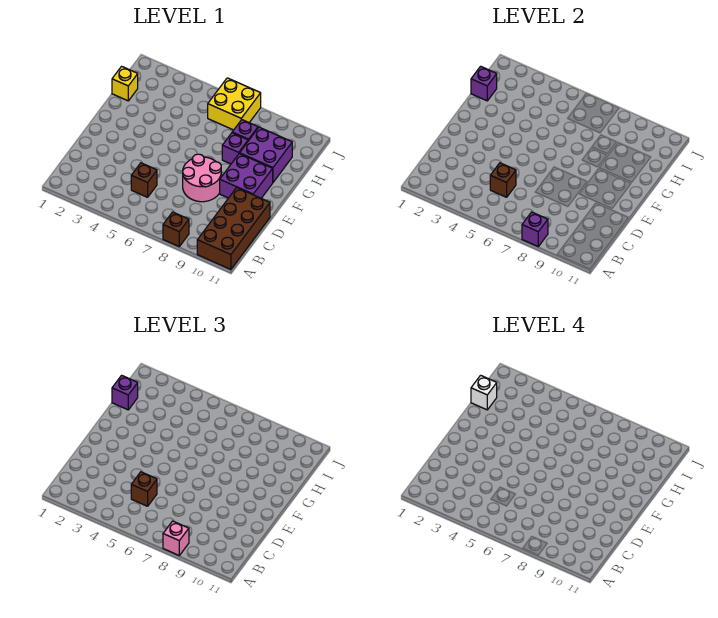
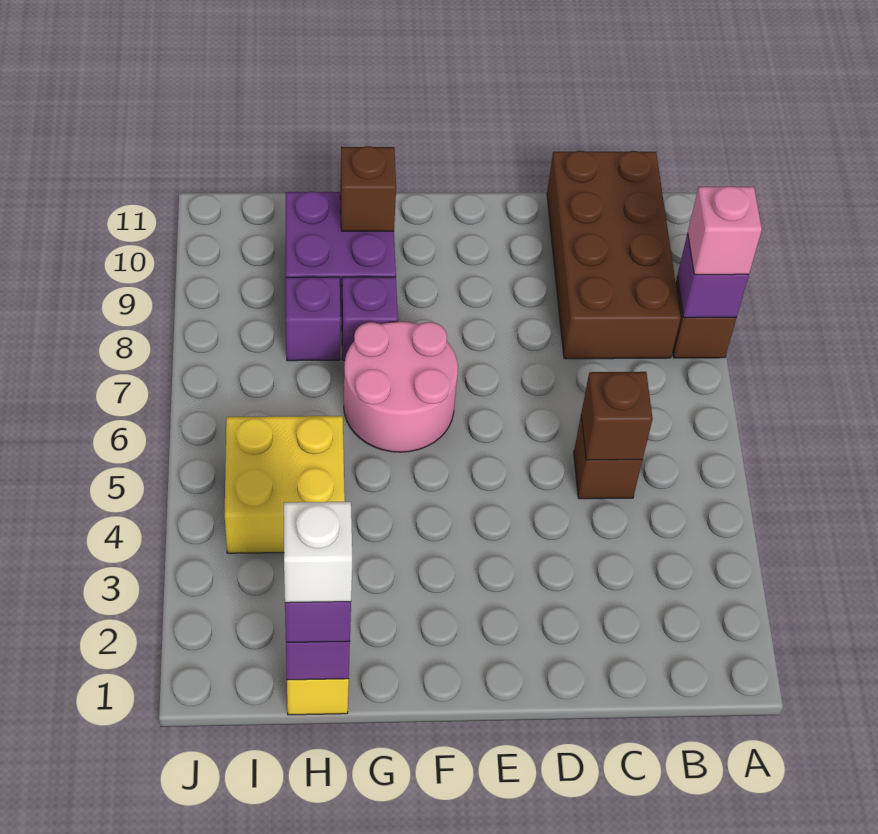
brown brick A10:D11 level 1 -> brown brick B8:C11 level 1
brown brick C5 level 3 -> brown brick G10 level 2
pink round brick D7:E8 level 1 -> pink round brick F6:G7 level 1
purple brick E9:F10 level 1 -> none
yellow brick I6:J7 level 1 -> yellow brick H4:I5 level 1

